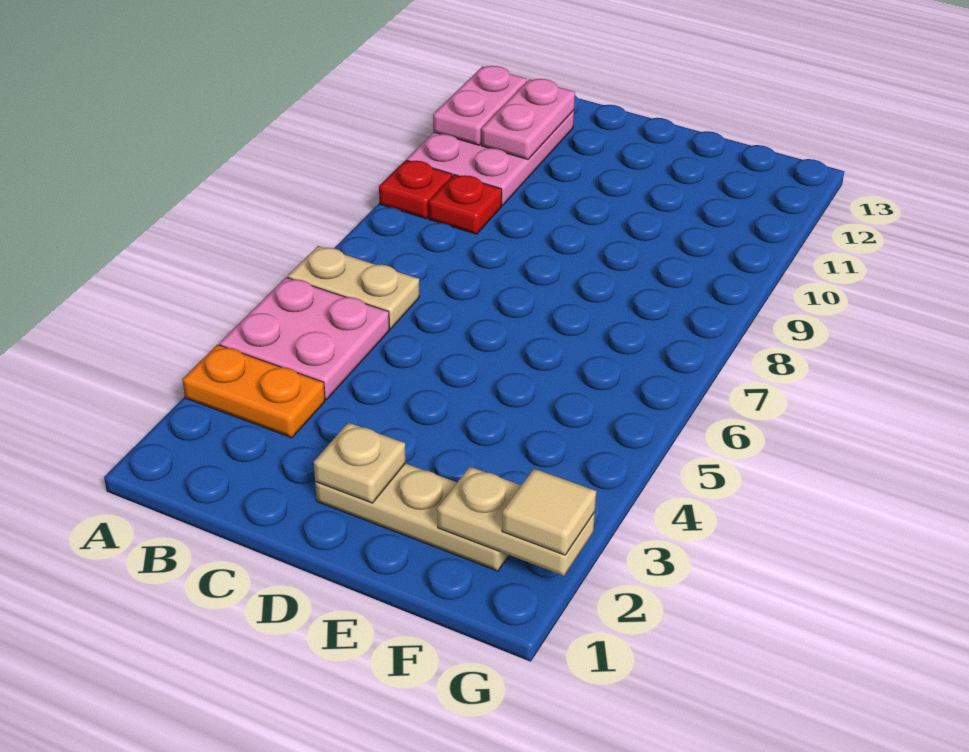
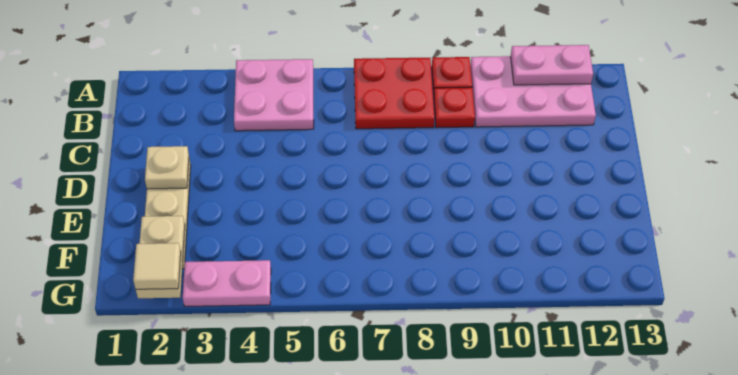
orange plate A3:B3 level 1 -> none
tan plate A6:B6 level 1 -> none
none -> red plate A7:B8 level 1
pink plate B11:B12 level 2 -> pink plate G3:G4 level 1

